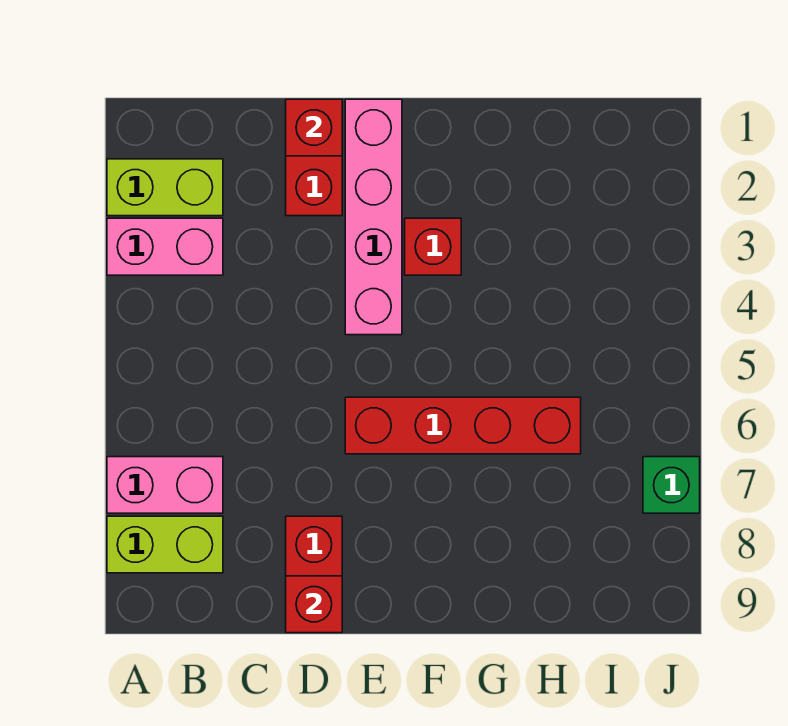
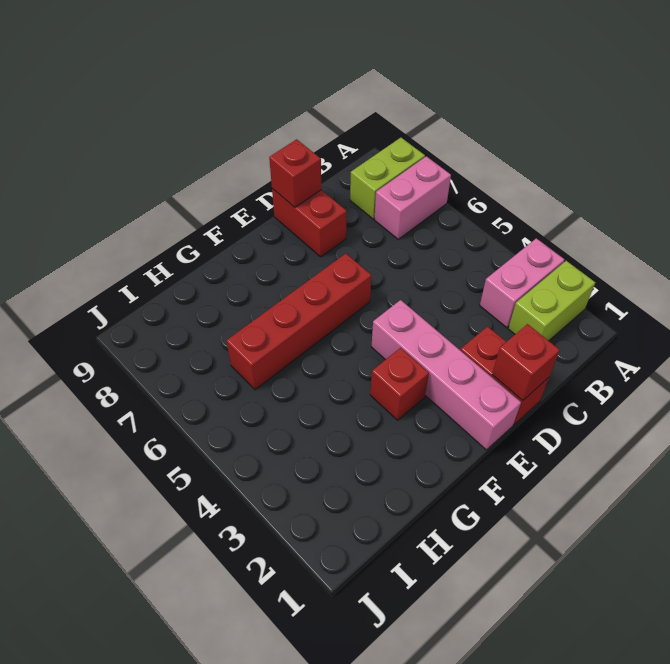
green brick J7 level 1 -> none

